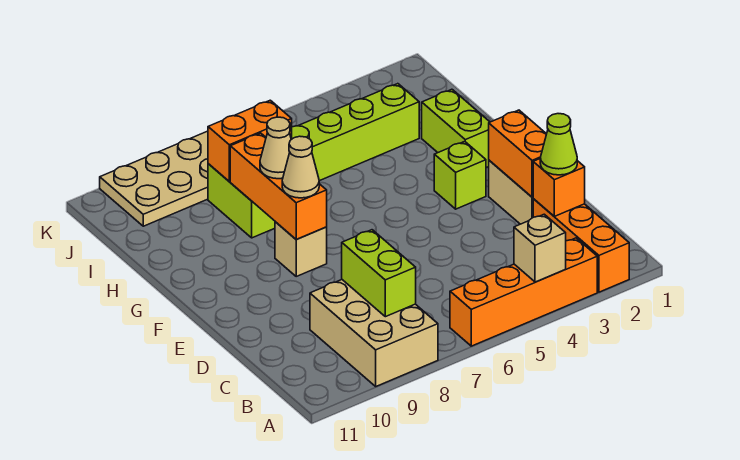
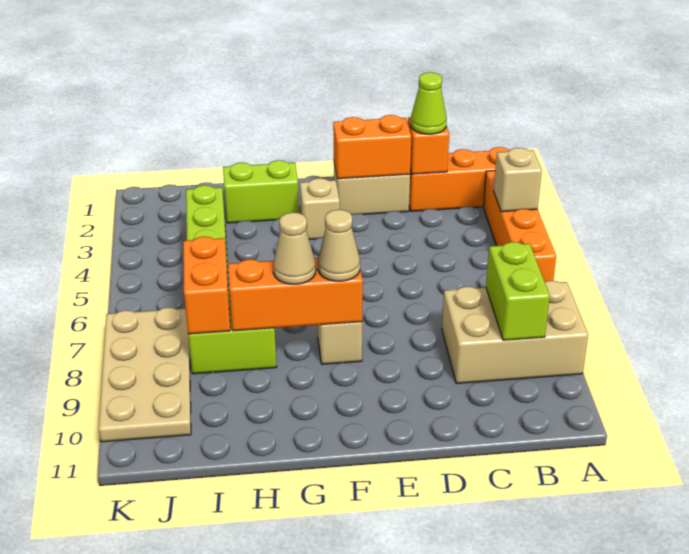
lime brick B8:C8 level 2 -> lime brick B8:B9 level 2
lime brick F3 level 1 -> tan brick F3 level 1

